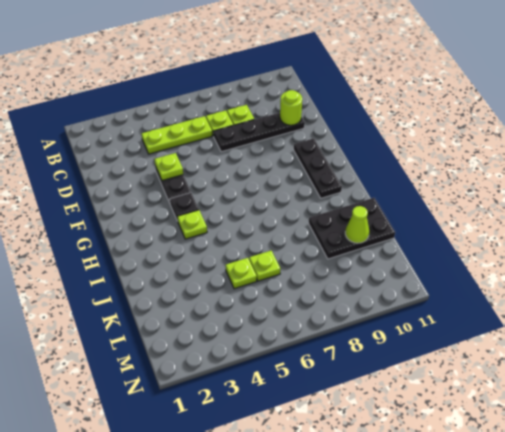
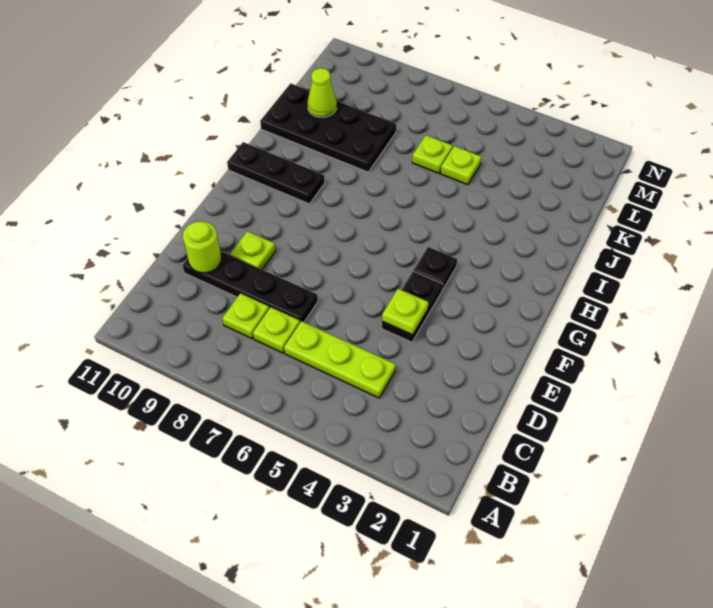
black plate F10:H10 level 1 -> black plate H9:H11 level 1
lime plate H4 level 1 -> lime plate E9 level 1
black plate J9:K11 level 1 -> black plate J8:K11 level 1

